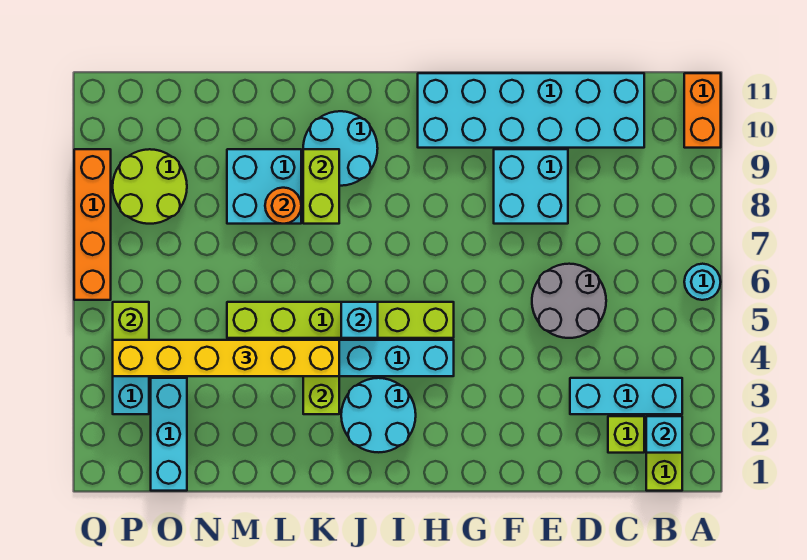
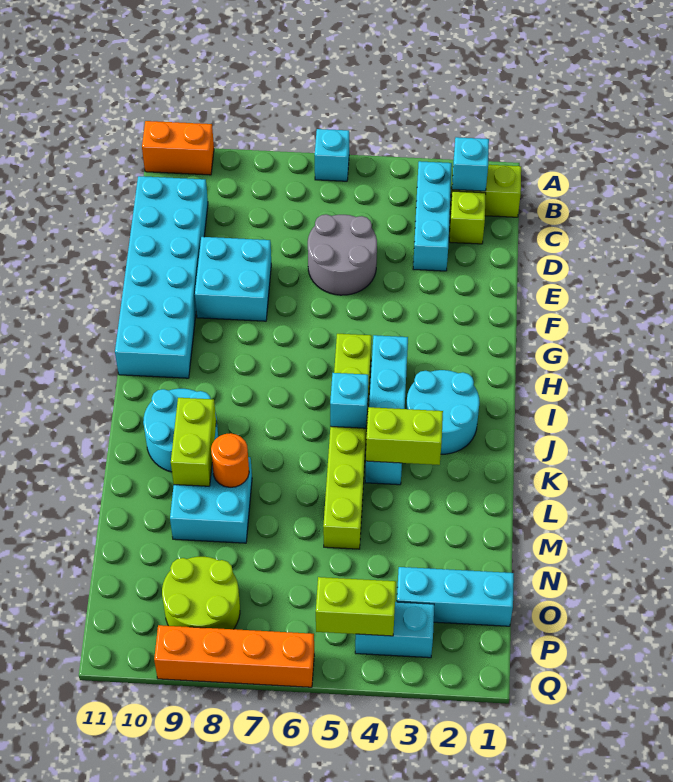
cyan round brick A6 level 1 -> cyan brick A6 level 1
yellow brick K4:P4 level 3 -> none
lime brick K8:K9 level 2 -> lime brick K9:L9 level 2

